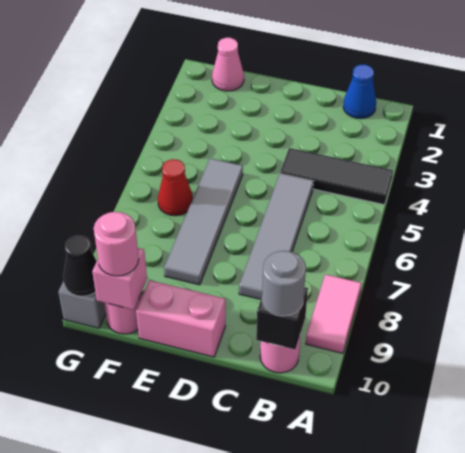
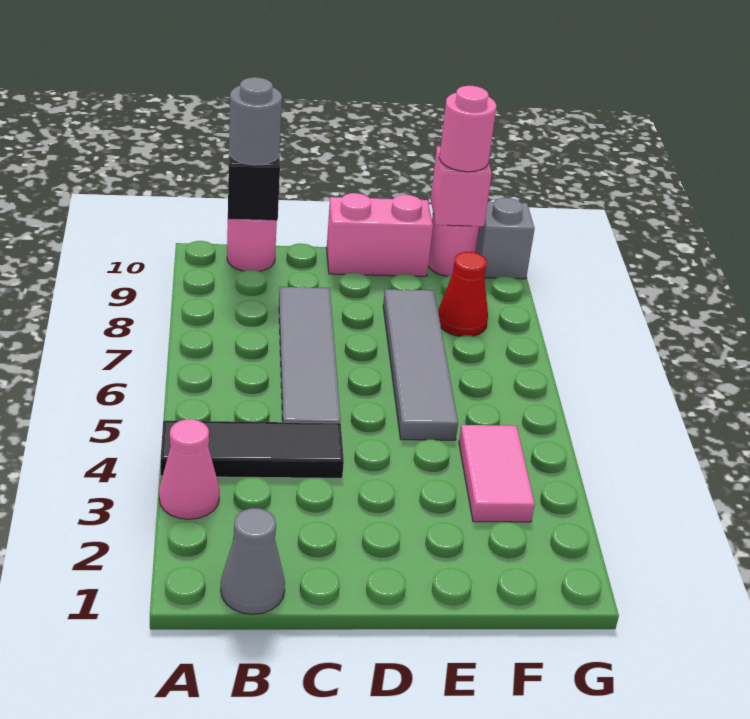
pink tile A8:A9 level 1 -> pink tile F3:F4 level 1
blue cone B1 level 1 -> grey cone B1 level 1
pink cone F1 level 1 -> pink cone A3 level 1
red cone F6 level 1 -> red cone F8 level 1
black cone G10 level 2 -> none

